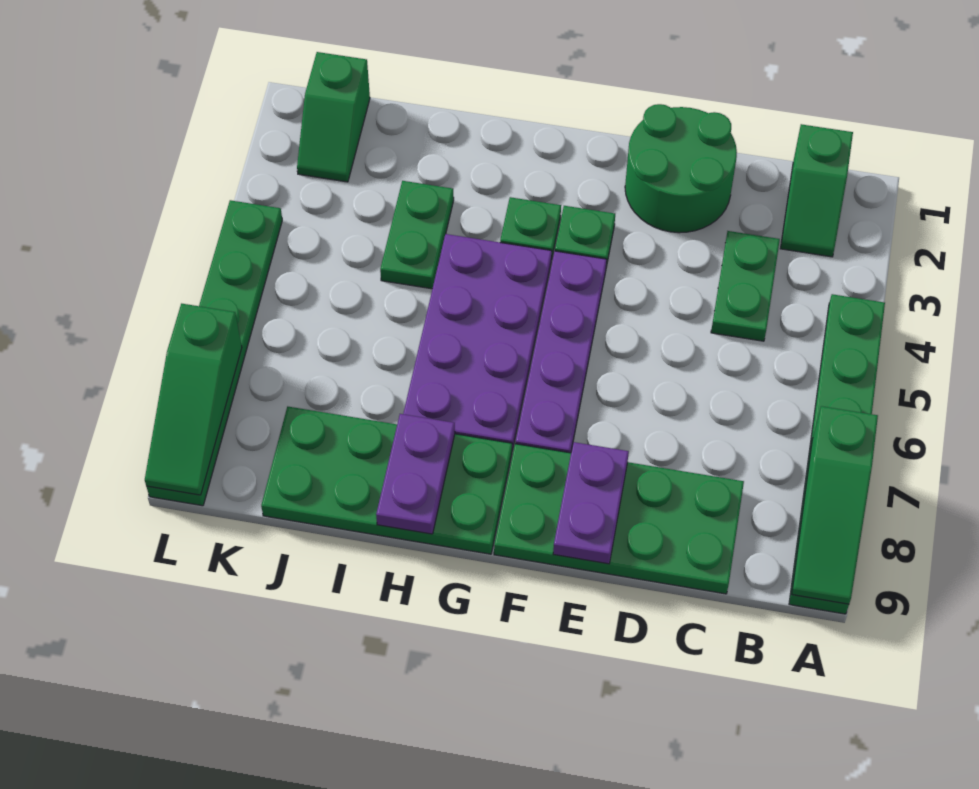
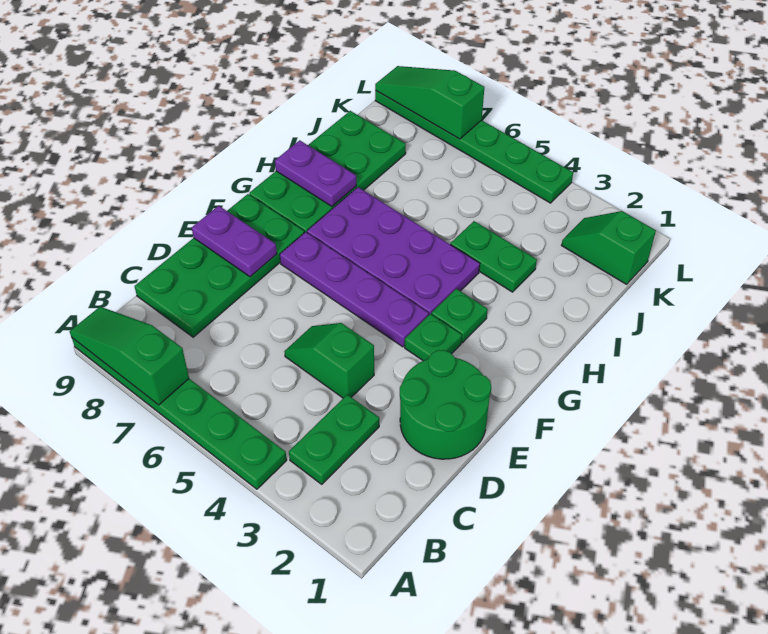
green slope B1:B2 level 1 top 1 -> green slope D4:D5 level 1 top 4
green plate C3:C4 level 1 -> green plate B3:C3 level 1

